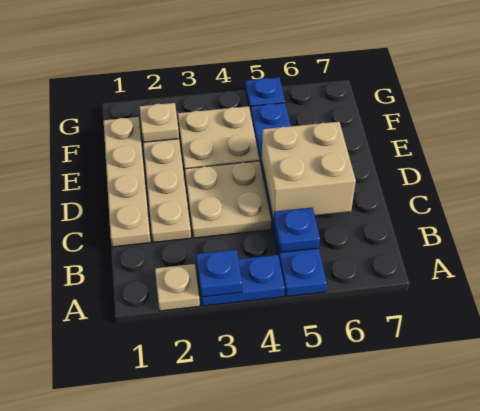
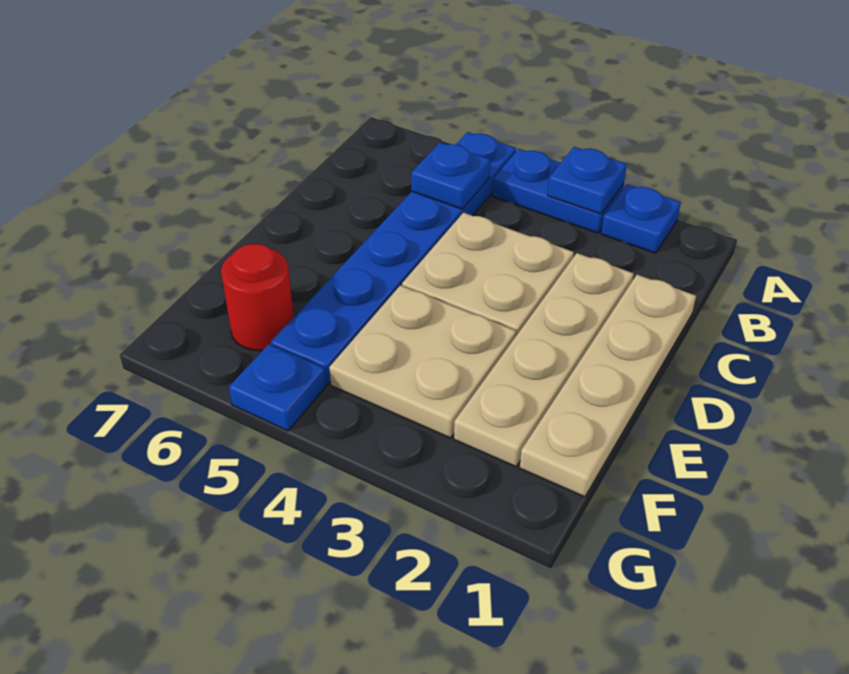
tan plate A2 level 1 -> blue plate A2 level 1
tan brick C5:D6 level 2 -> none
tan plate F2 level 2 -> none
none -> red round brick F6 level 1

